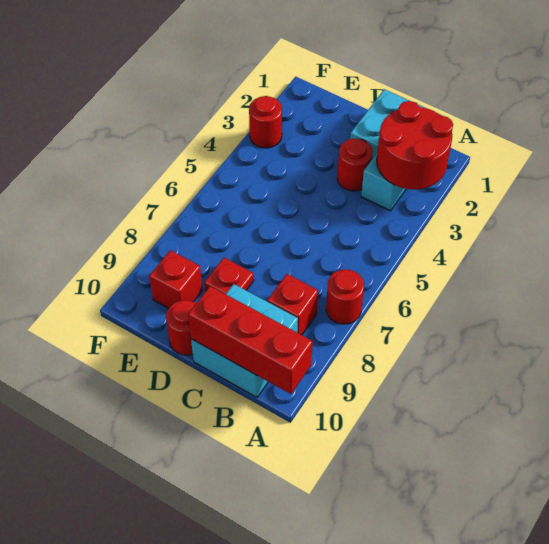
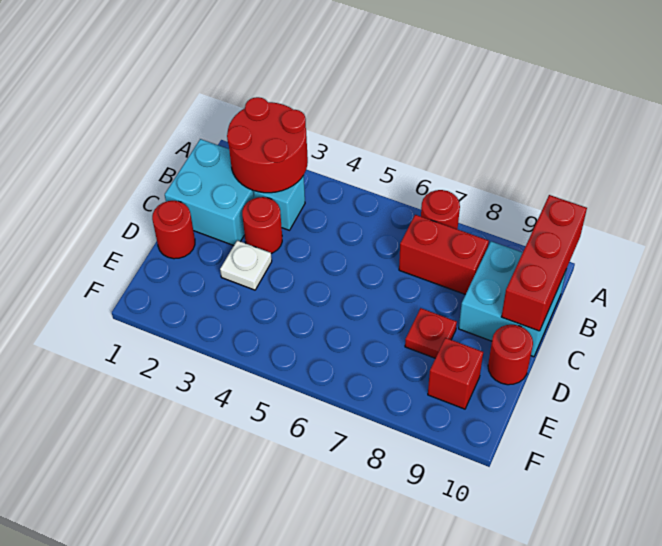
red brick B8 level 1 -> red brick B7:B8 level 1
none -> white plate D3 level 1
red round brick F3 level 1 -> red round brick D1 level 1

